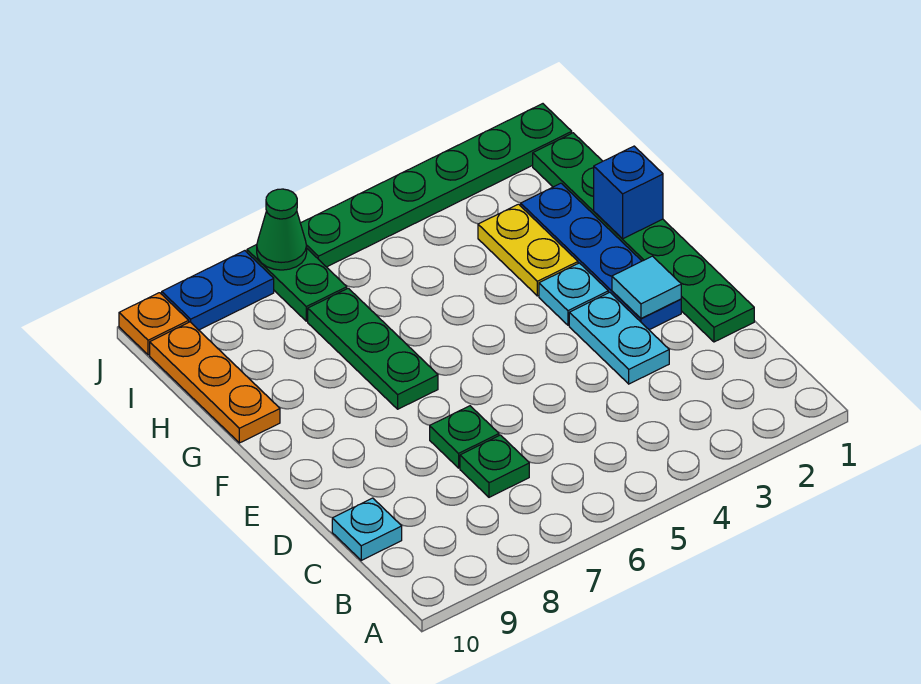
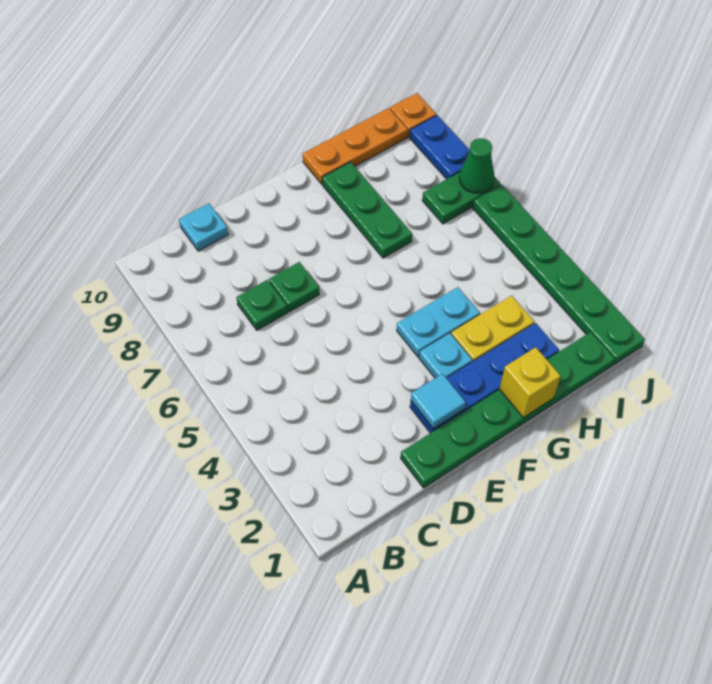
cyan plate D3:E3 level 1 -> cyan plate F4:G4 level 1
green plate F7:H7 level 1 -> green plate G7:G9 level 1
blue brick G1 level 2 -> yellow brick G1 level 2

